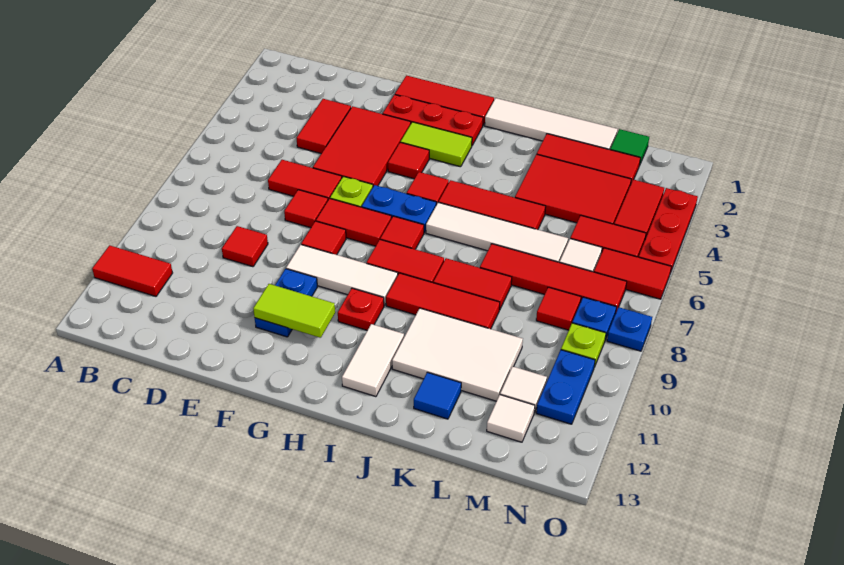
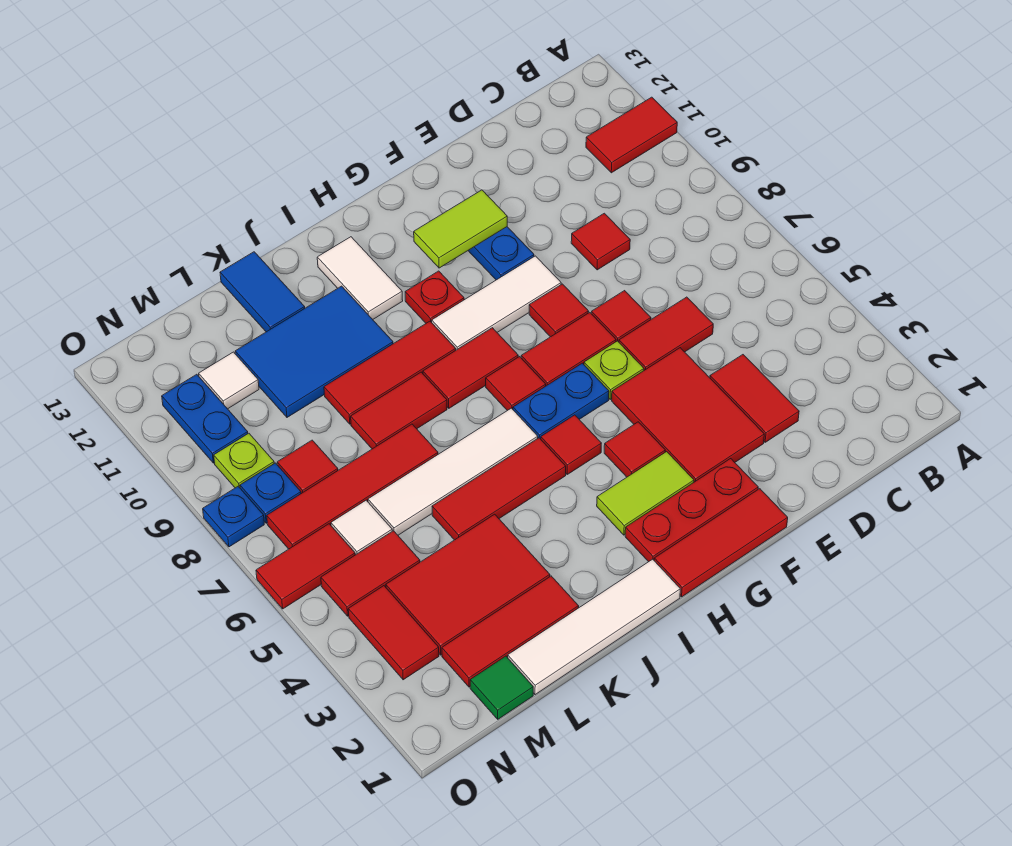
white tile J10:L11 level 1 -> blue tile J10:L11 level 1
blue tile K12 level 1 -> blue tile K12:K13 level 1
white tile M12 level 1 -> none
red plate O3:O5 level 1 -> none

